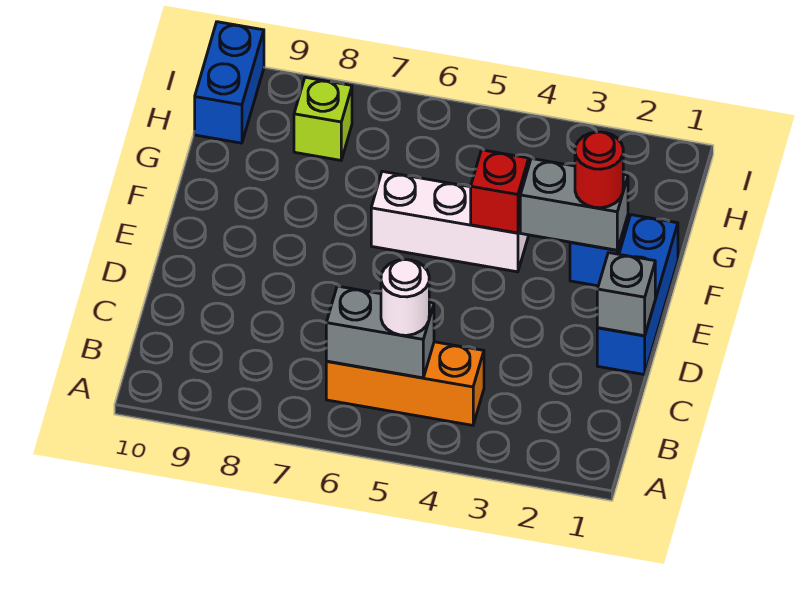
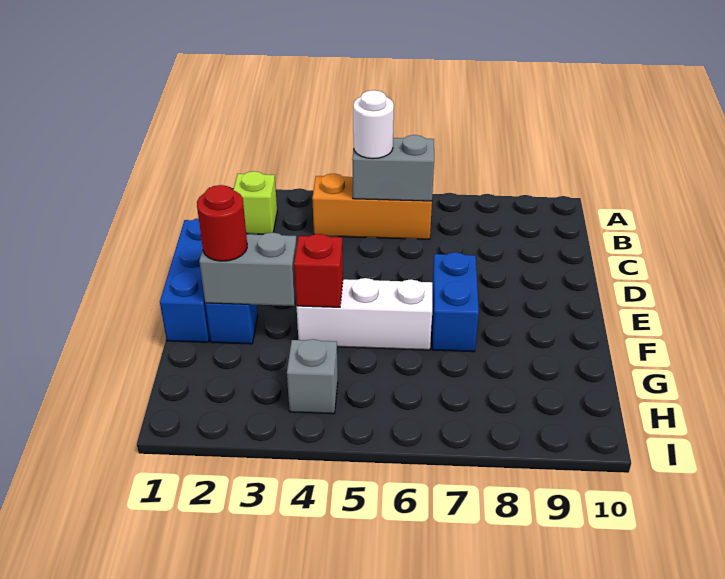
grey brick D1 level 2 -> grey brick H4 level 1
lime brick H8 level 1 -> lime brick B2 level 1
blue brick H10:I10 level 1 -> blue brick E7:F7 level 1

